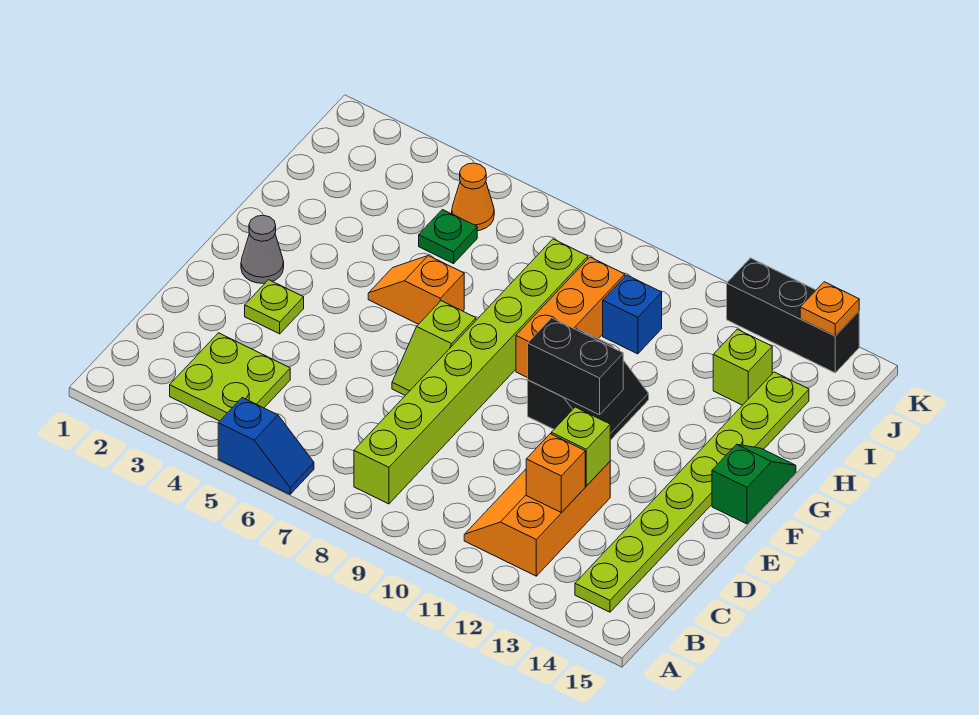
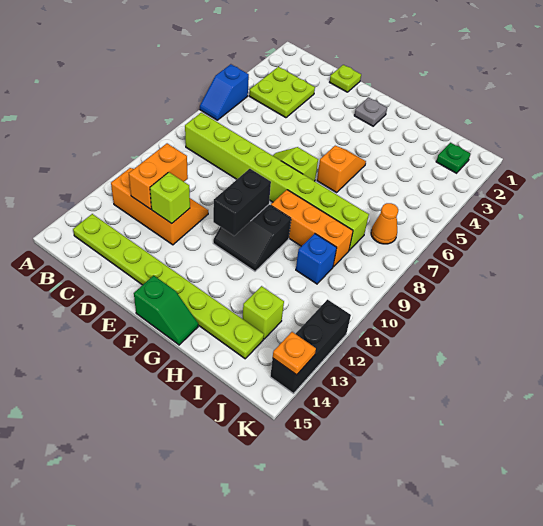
orange brick C12 level 2 -> orange brick C11:C12 level 2
lime plate E3 level 1 -> lime plate D1 level 1
grey cone F2 level 1 -> grey plate F2 level 1
green plate I5 level 1 -> green plate J2 level 1
orange cone J5 level 1 -> orange cone J7 level 1

